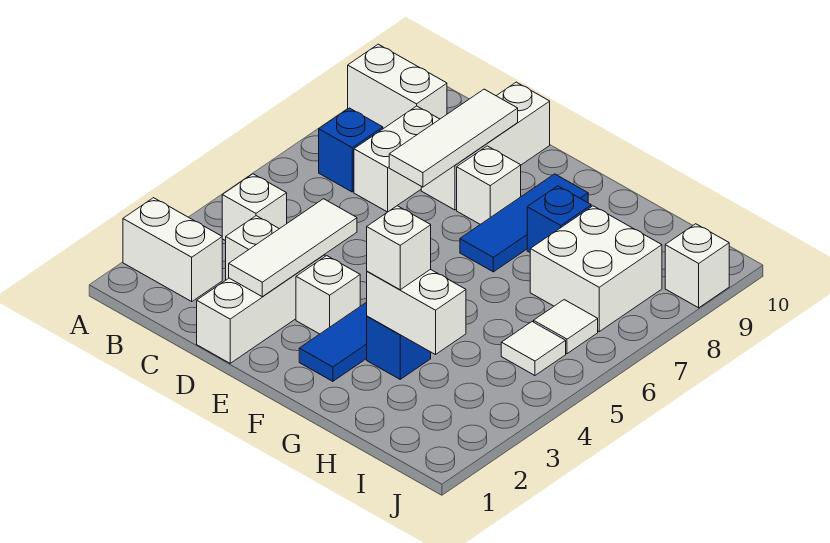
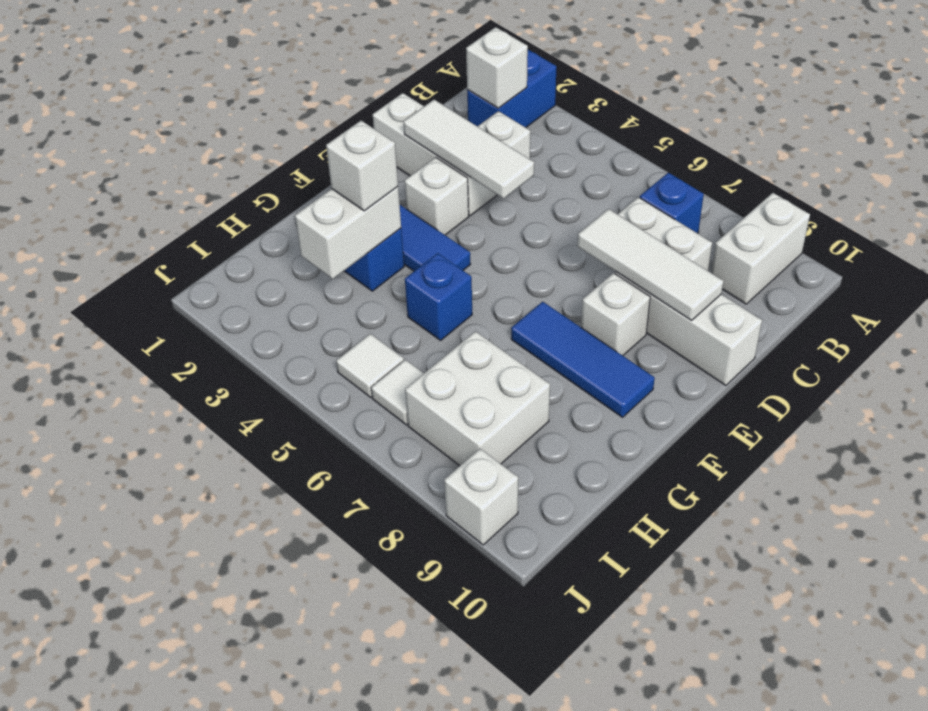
white brick A2:B2 level 1 -> blue brick A2:B2 level 1
white brick B4 level 1 -> white brick B2 level 2
blue brick G8 level 1 -> blue brick G5 level 1

